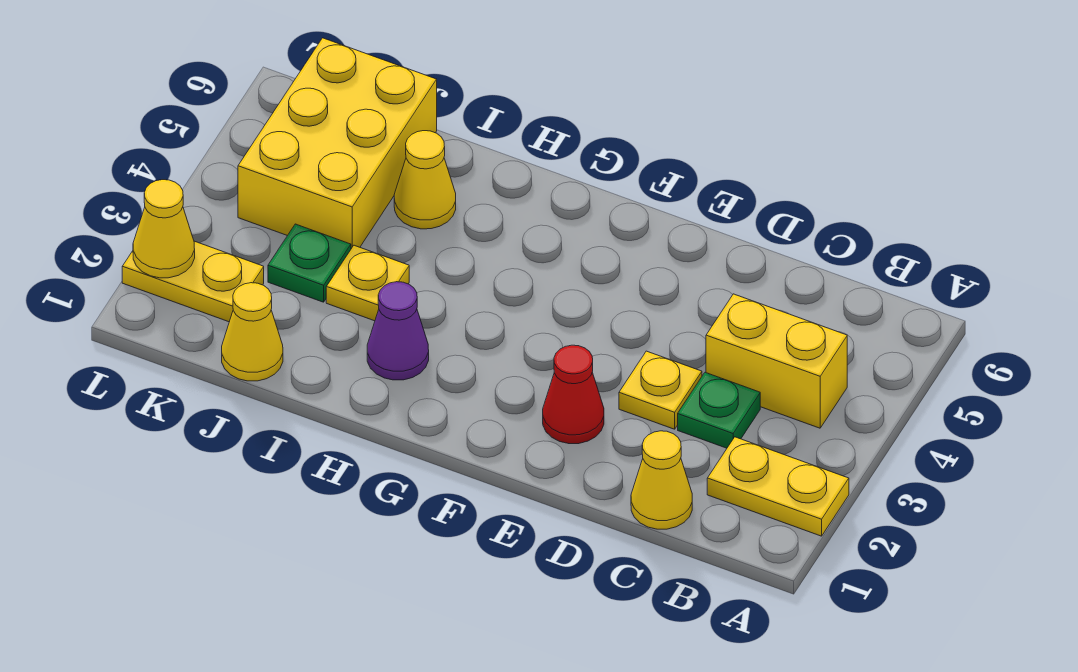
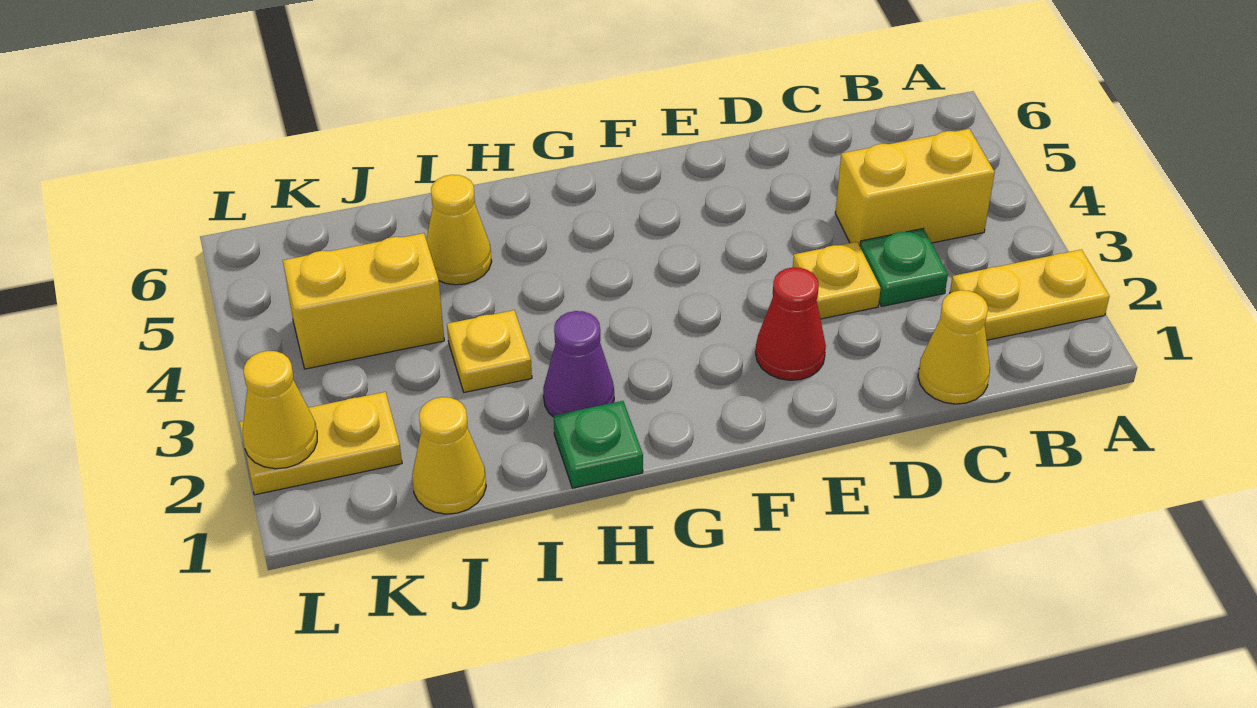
green plate J3 level 1 -> green plate H1 level 1
yellow brick J4:K6 level 1 -> yellow brick J4:K4 level 1

